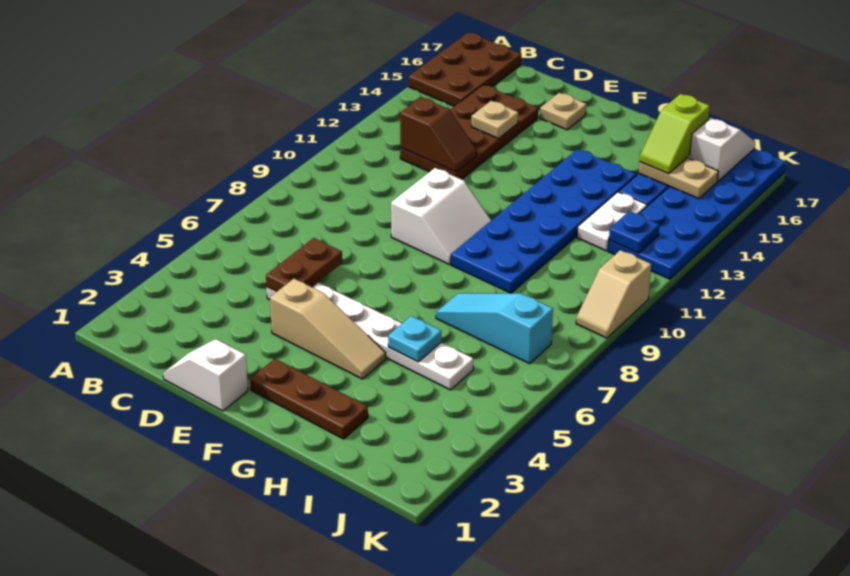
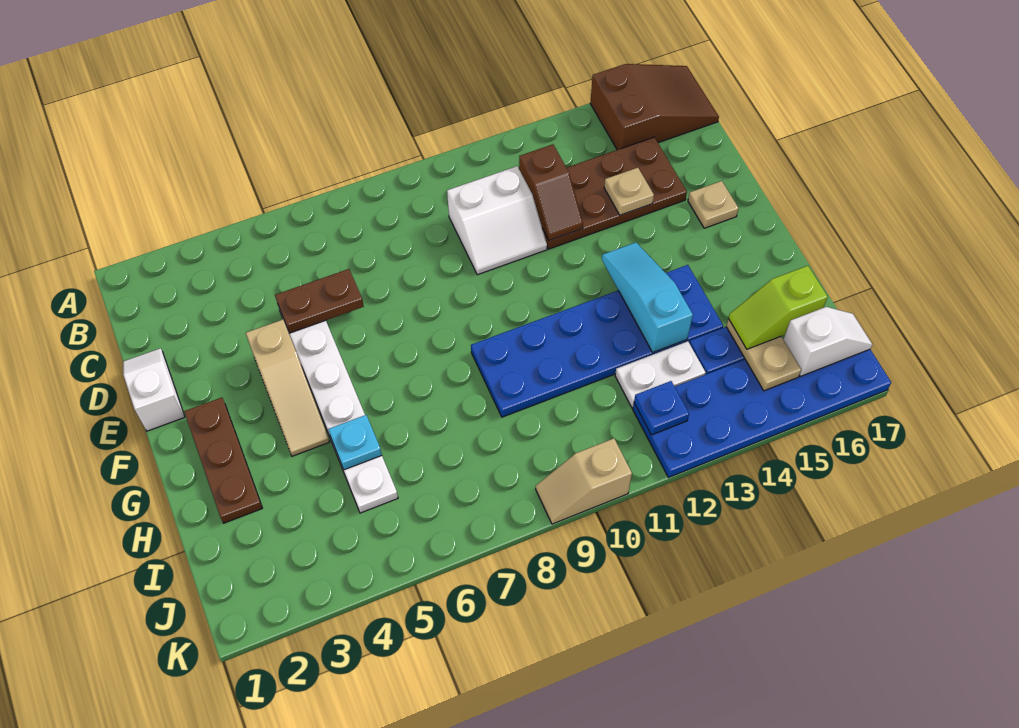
brown plate A15:B17 level 1 -> brown slope A15:B17 level 1 top 15
white slope E9:F10 level 1 top E -> white slope C10:D11 level 1 top C
cyan slope H7:J7 level 1 top J -> cyan slope F13:H13 level 2 top H

